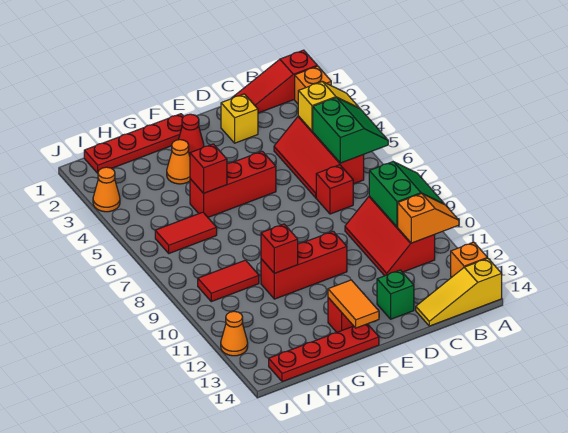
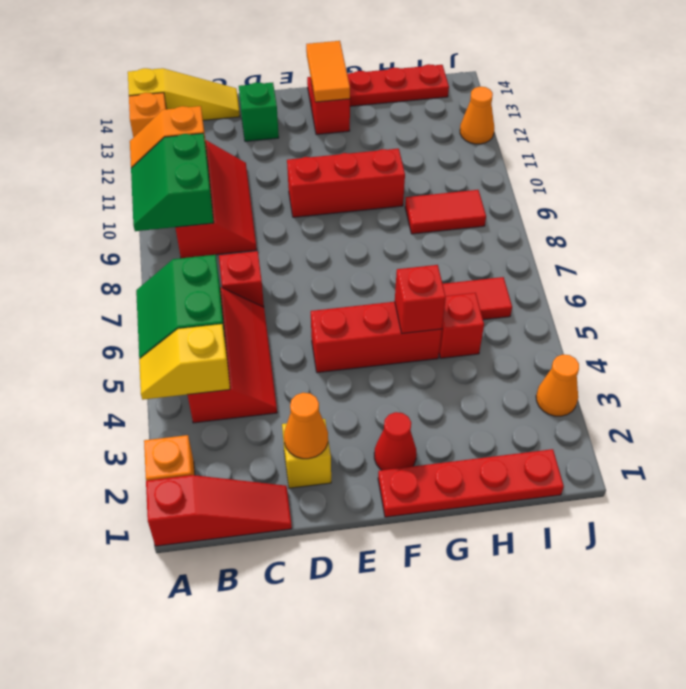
orange cone G3 level 1 -> orange cone D2 level 2
red brick G10 level 2 -> red brick H5 level 1

